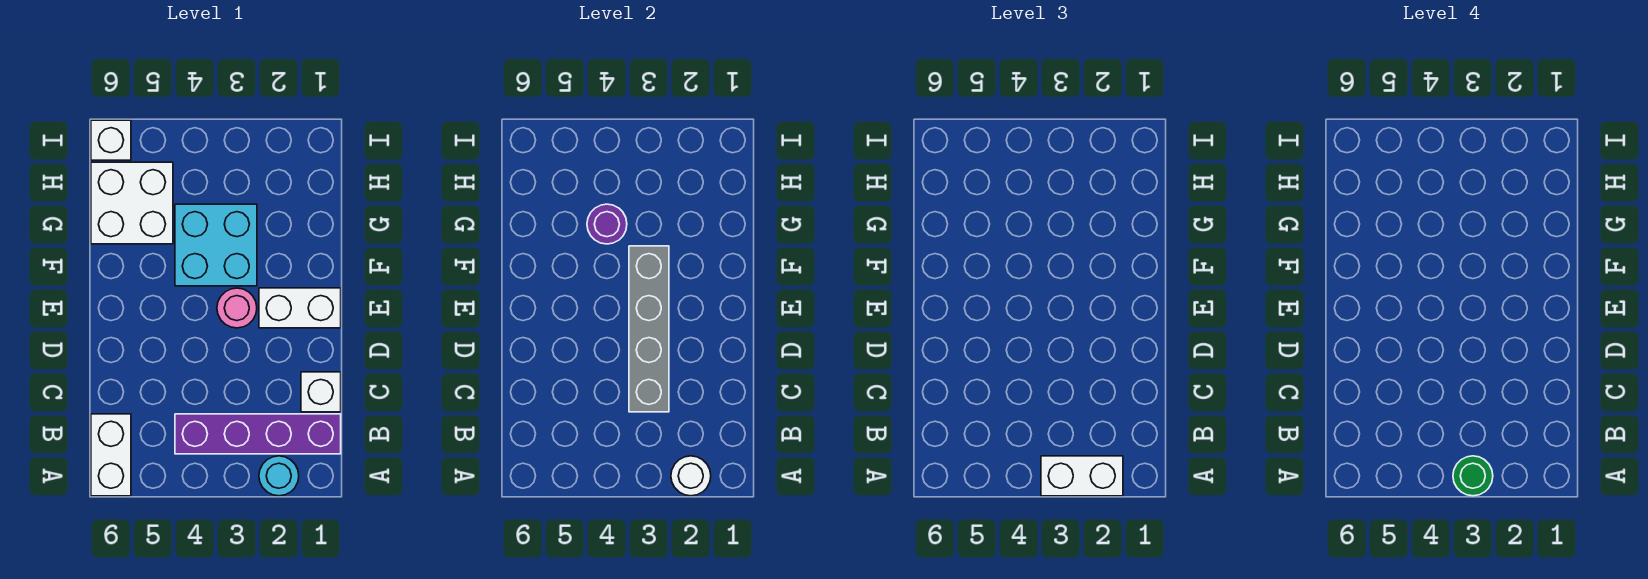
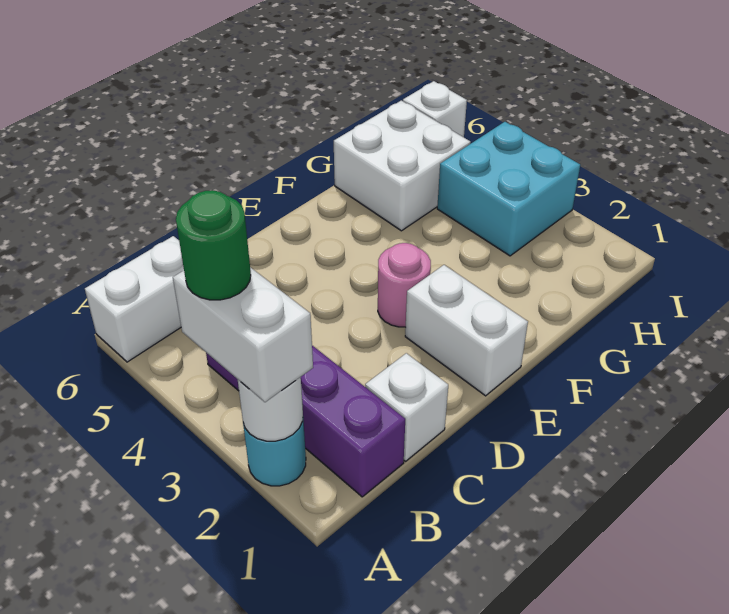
grey brick C3:F3 level 2 -> none
cyan brick F3:G4 level 1 -> cyan brick H3:I4 level 1
purple round brick G4 level 2 -> none

